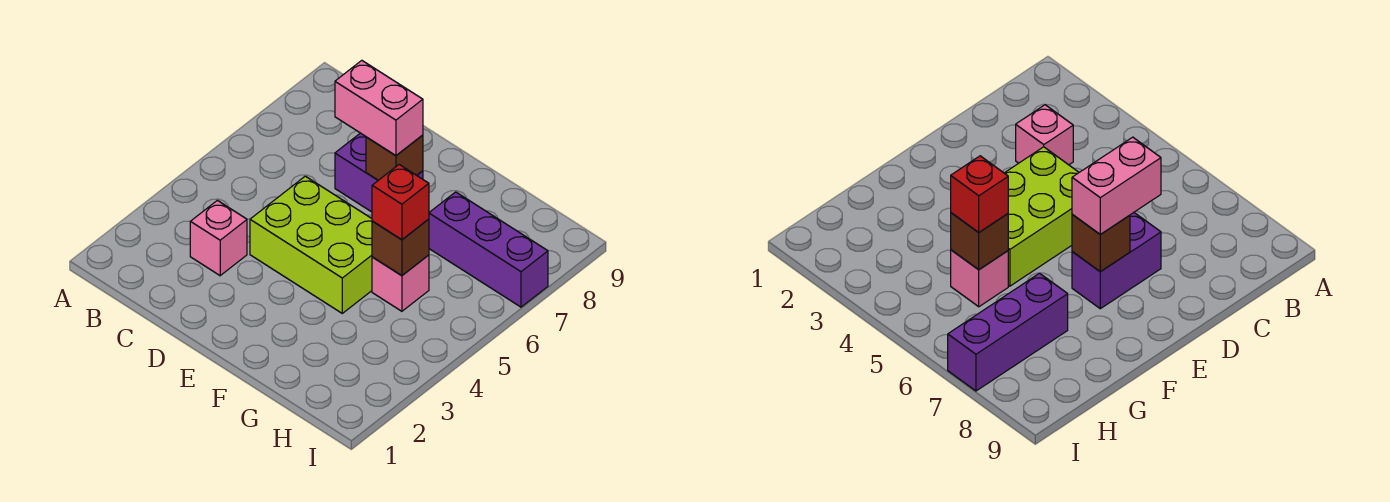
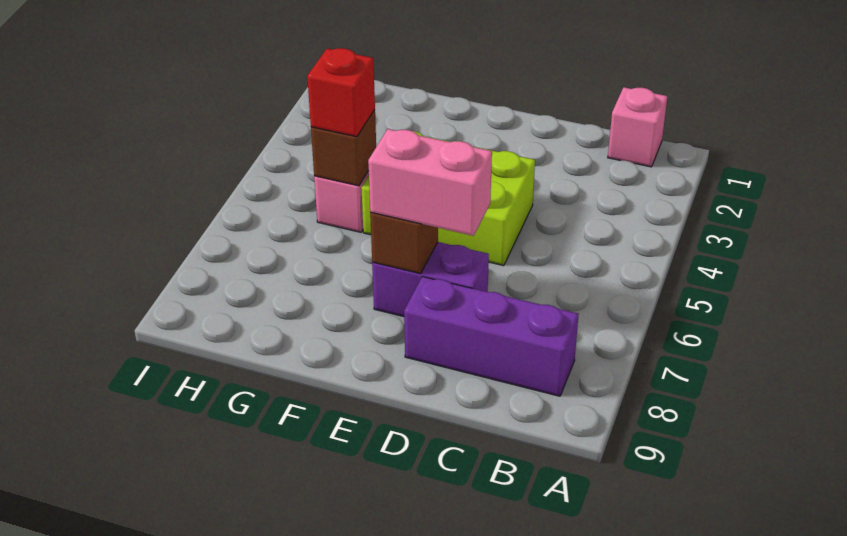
pink brick C3 level 1 -> pink brick B1 level 1
purple brick G7:I7 level 1 -> purple brick B8:D8 level 1

